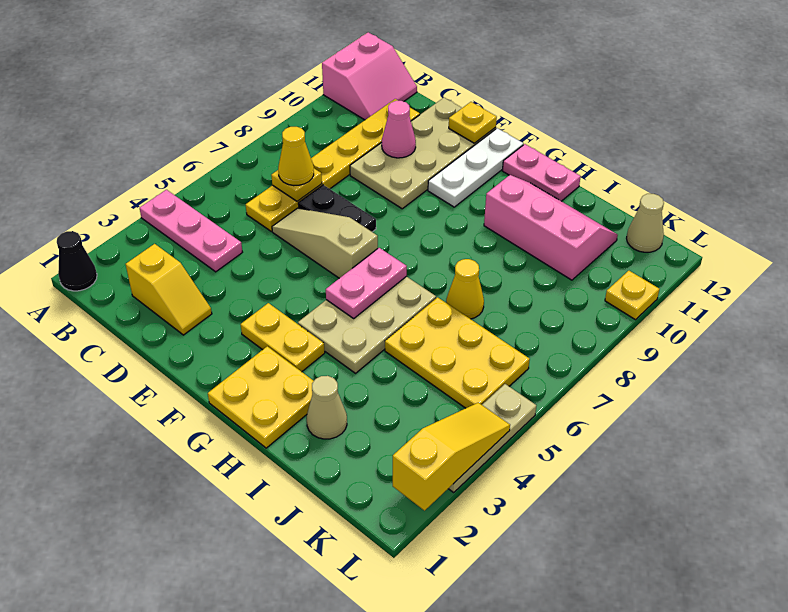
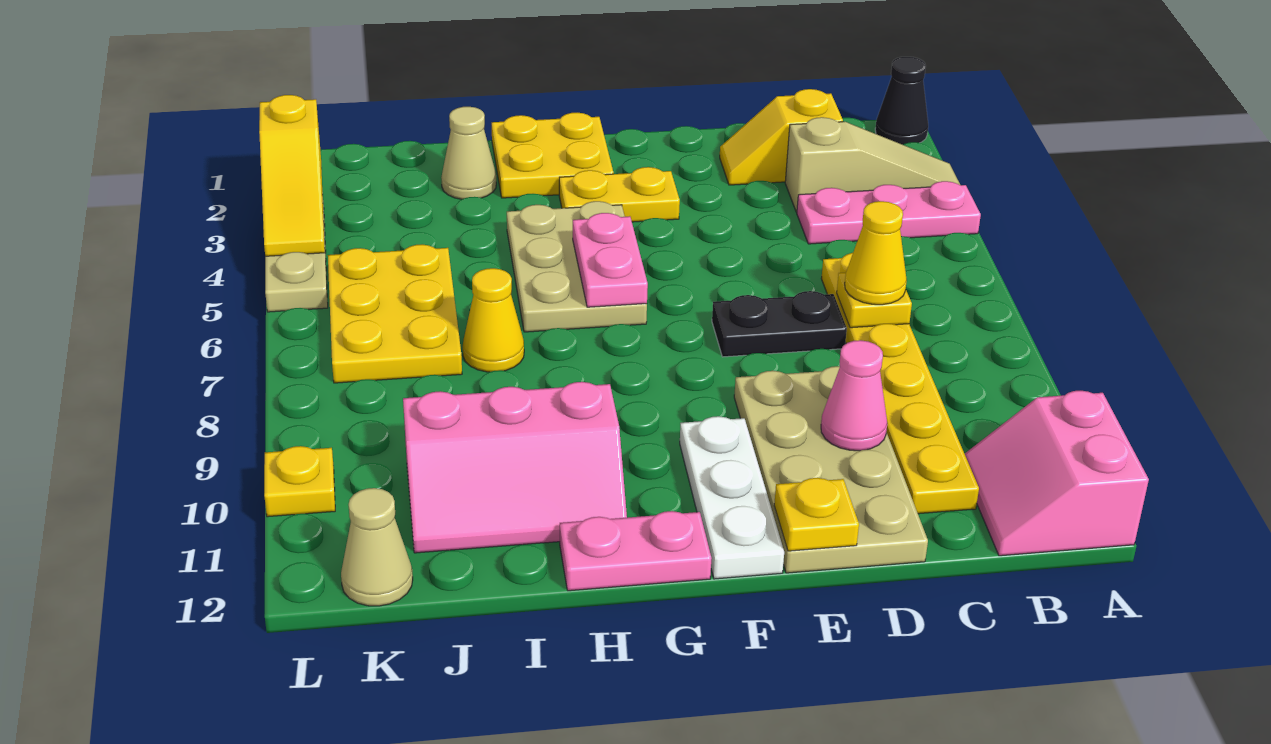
tan slope D6:F6 level 1 top F -> tan slope A3:C3 level 1 top C
yellow plate I5:K6 level 1 -> yellow plate J5:K7 level 1

